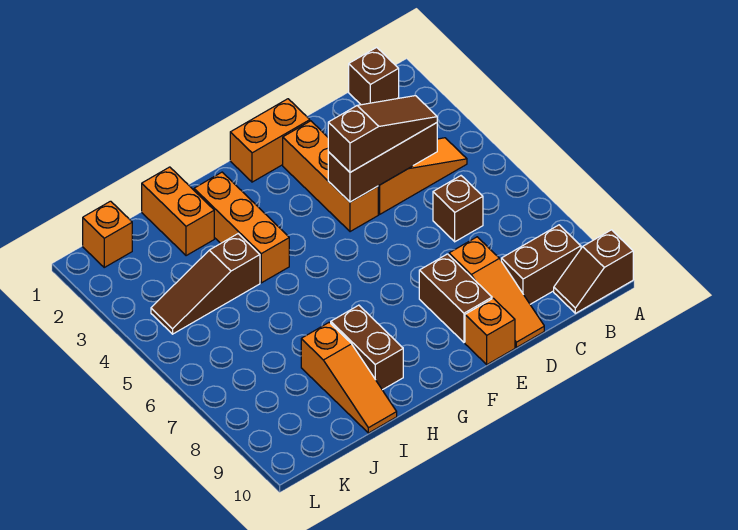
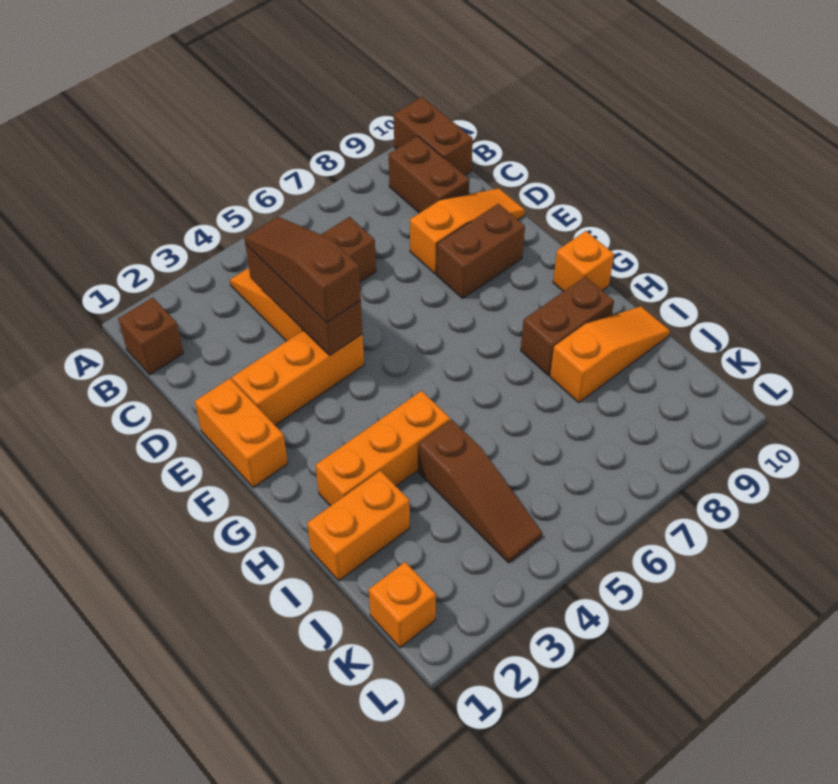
brown slope A10:B10 level 1 top A -> brown brick A10:B10 level 1
orange brick E10 level 1 -> orange brick G10 level 1

